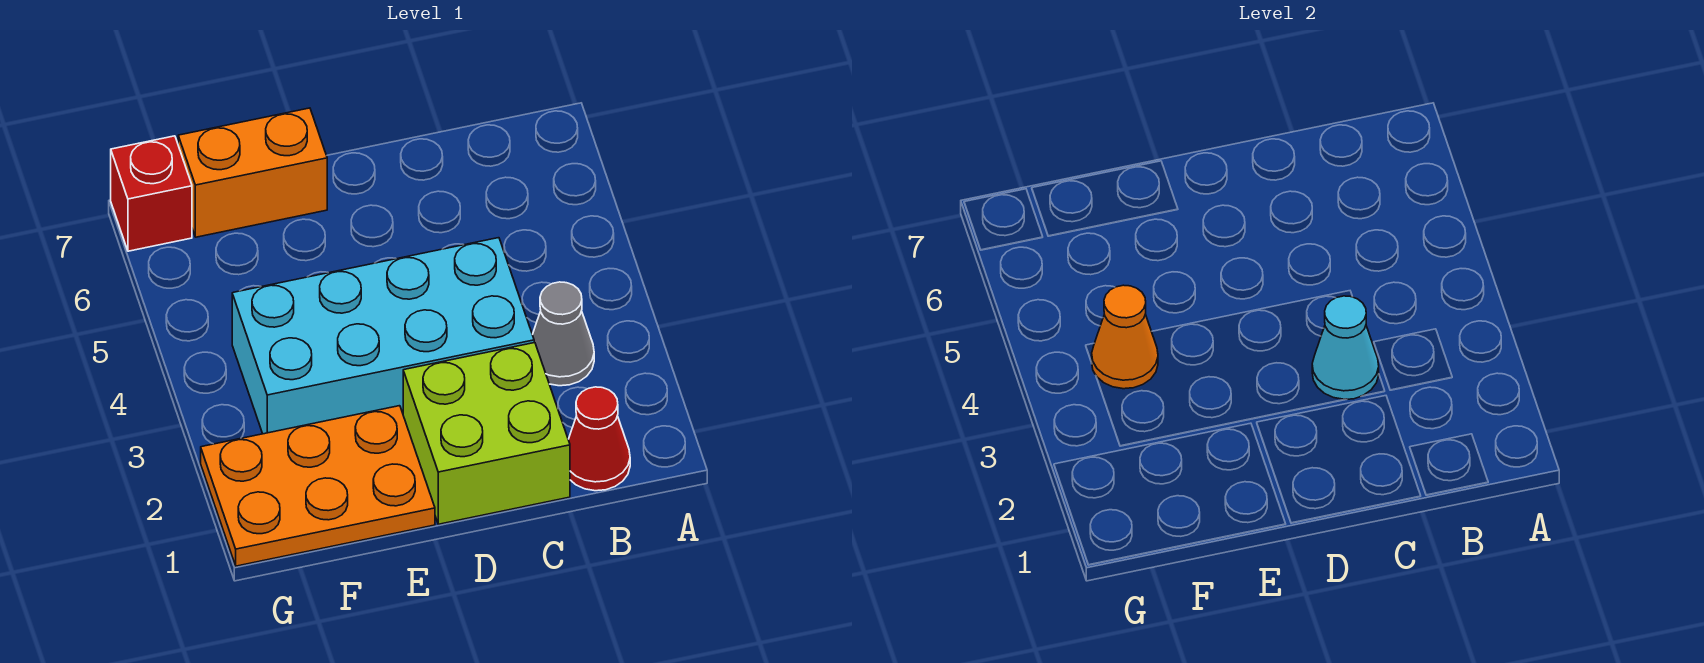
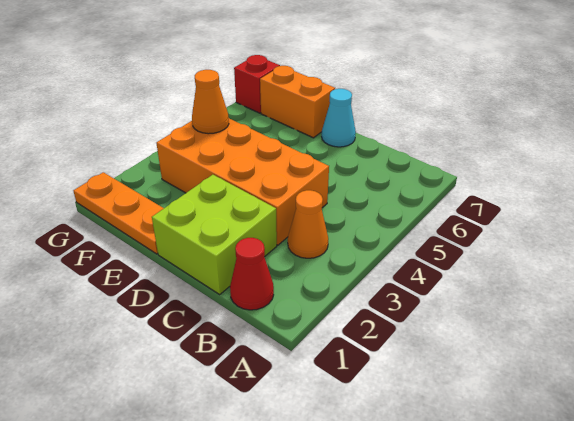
grey cone B3 level 1 -> orange cone B3 level 1
cyan brick C3:F4 level 1 -> orange brick C3:F4 level 1
cyan cone C3 level 2 -> cyan cone D7 level 1
orange plate E1:G2 level 1 -> orange plate E1:G1 level 1

